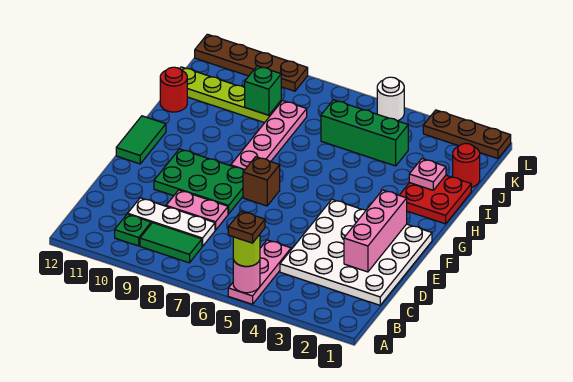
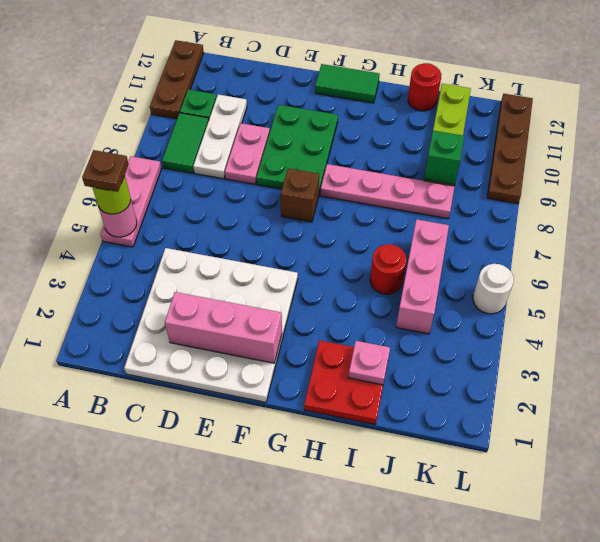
pink plate A5:C5 level 1 -> pink plate A5:A7 level 1
red round brick J1 level 1 -> red round brick I5 level 1
green brick J4:J6 level 1 -> pink brick J4:J6 level 1
brown plate L1:L3 level 1 -> brown plate A10:A12 level 1

